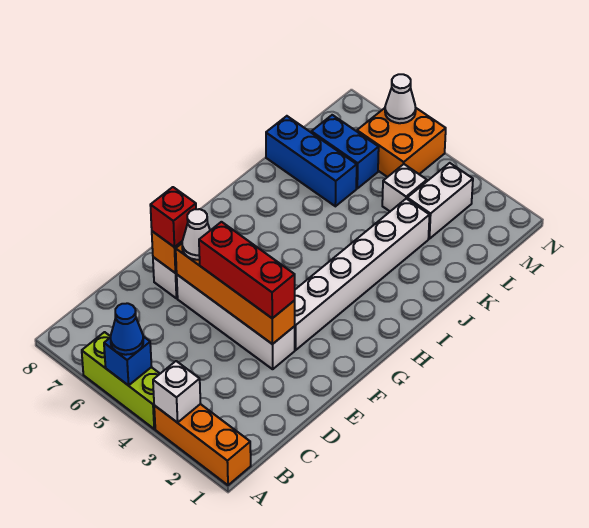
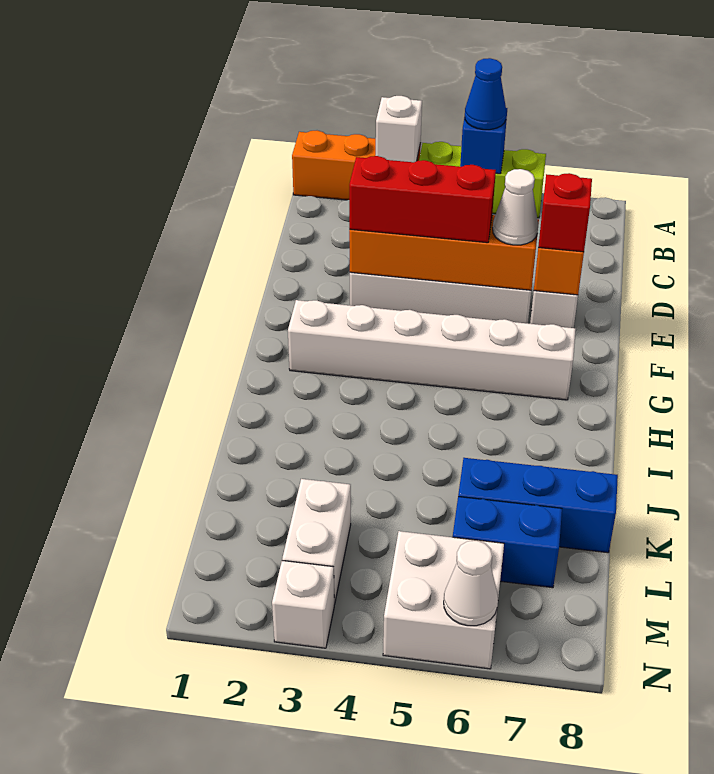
white brick F3:K3 level 1 -> white brick G2:G7 level 1
white brick L4 level 1 -> white brick N3 level 1
orange brick M5:N6 level 1 -> white brick M5:N6 level 1

